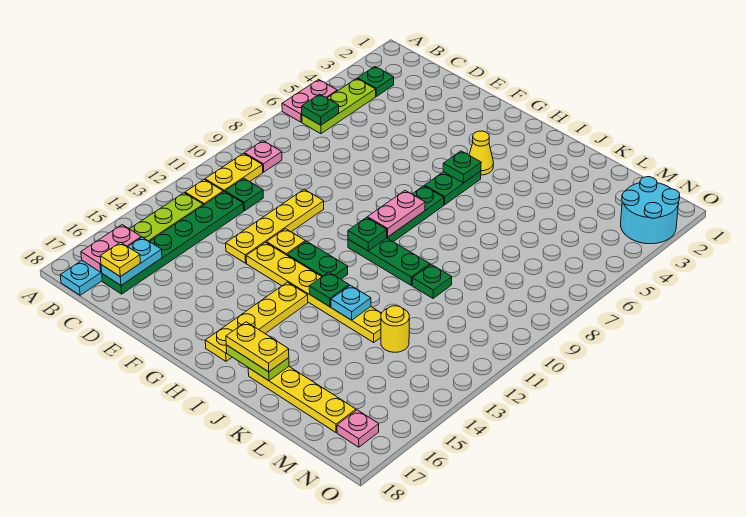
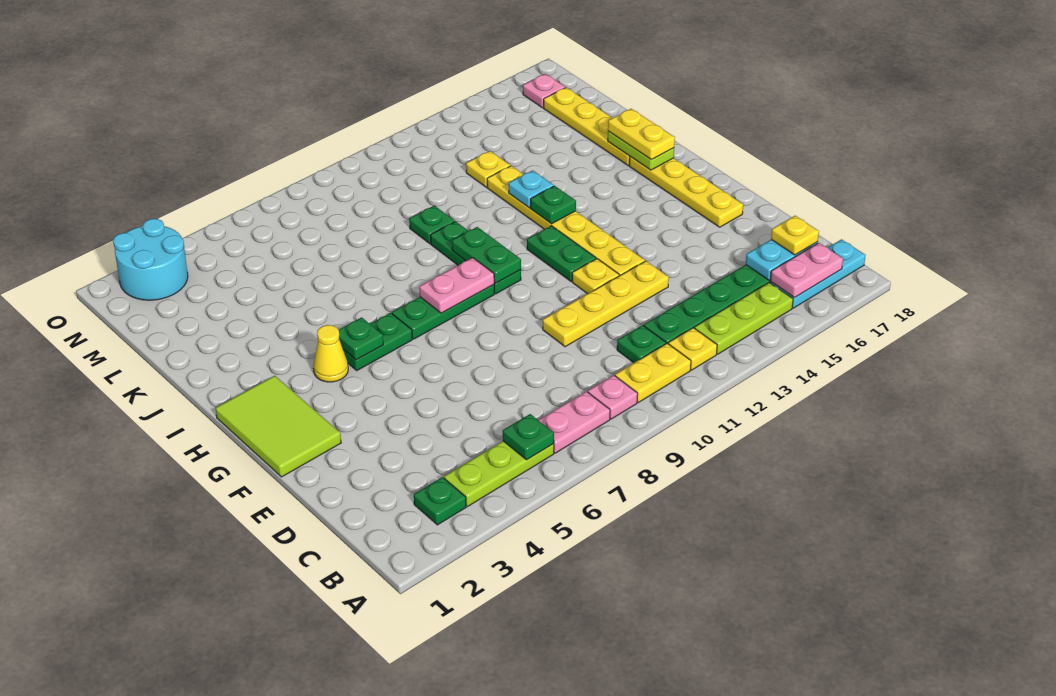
pink plate A5:A6 level 1 -> pink plate B7:B8 level 1
none -> lime tile F1:H2 level 1
green plate H10 level 2 -> green plate H10:I10 level 2
yellow plate H14:H17 level 1 -> yellow plate F17:I17 level 1
yellow round brick L13 level 1 -> yellow plate L13 level 1

